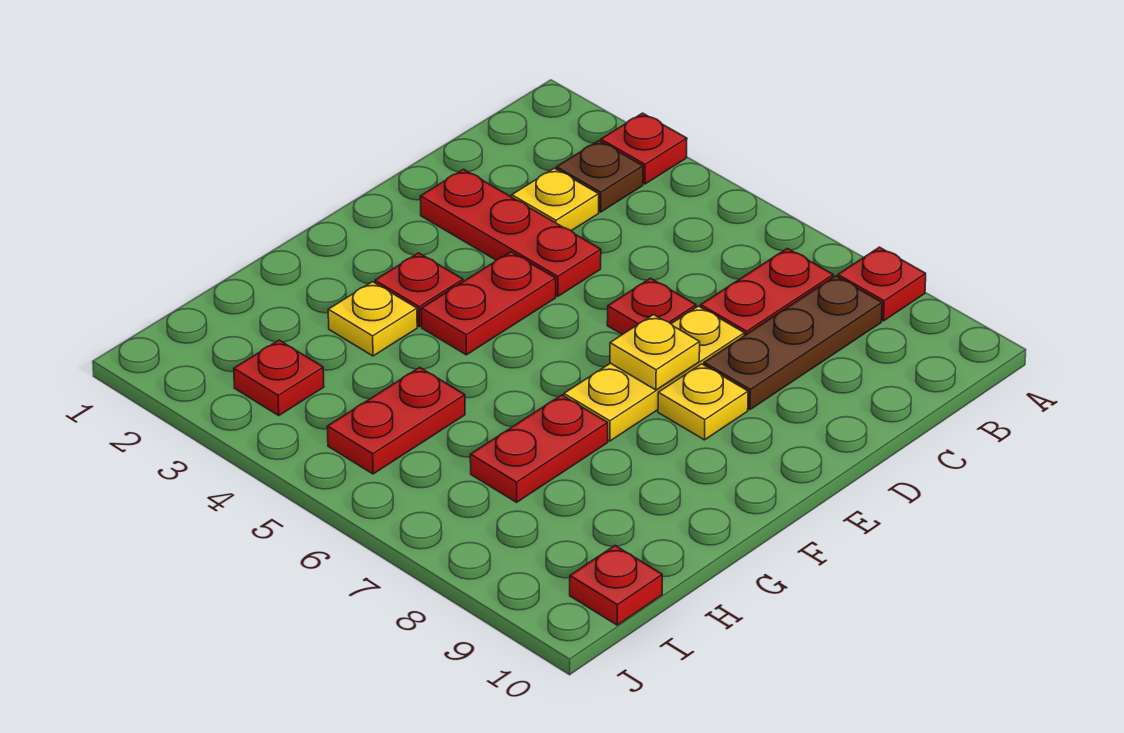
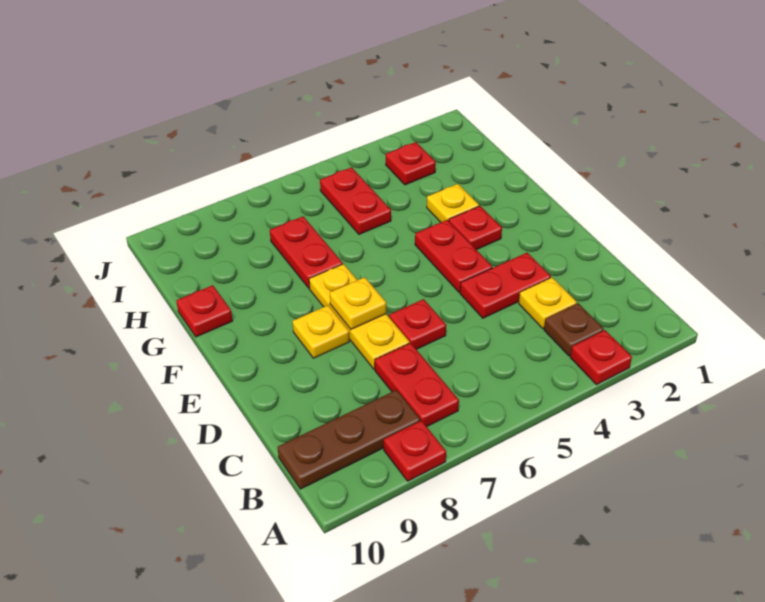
brown plate B8:D8 level 1 -> brown plate B8:B10 level 1
red plate D2:D4 level 1 -> red plate D3:D4 level 1
red plate I10 level 1 -> red plate G10 level 1

